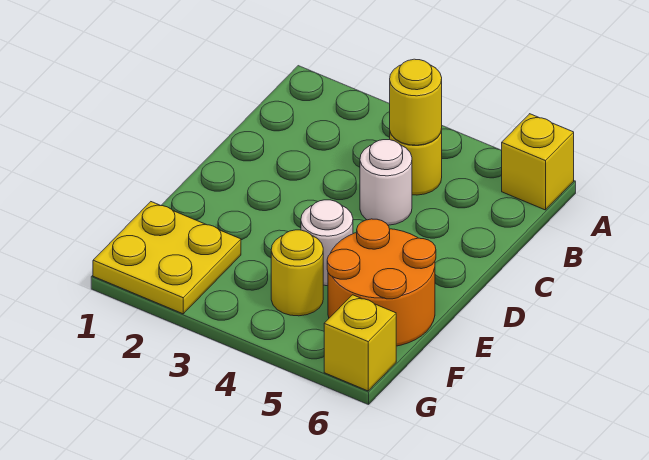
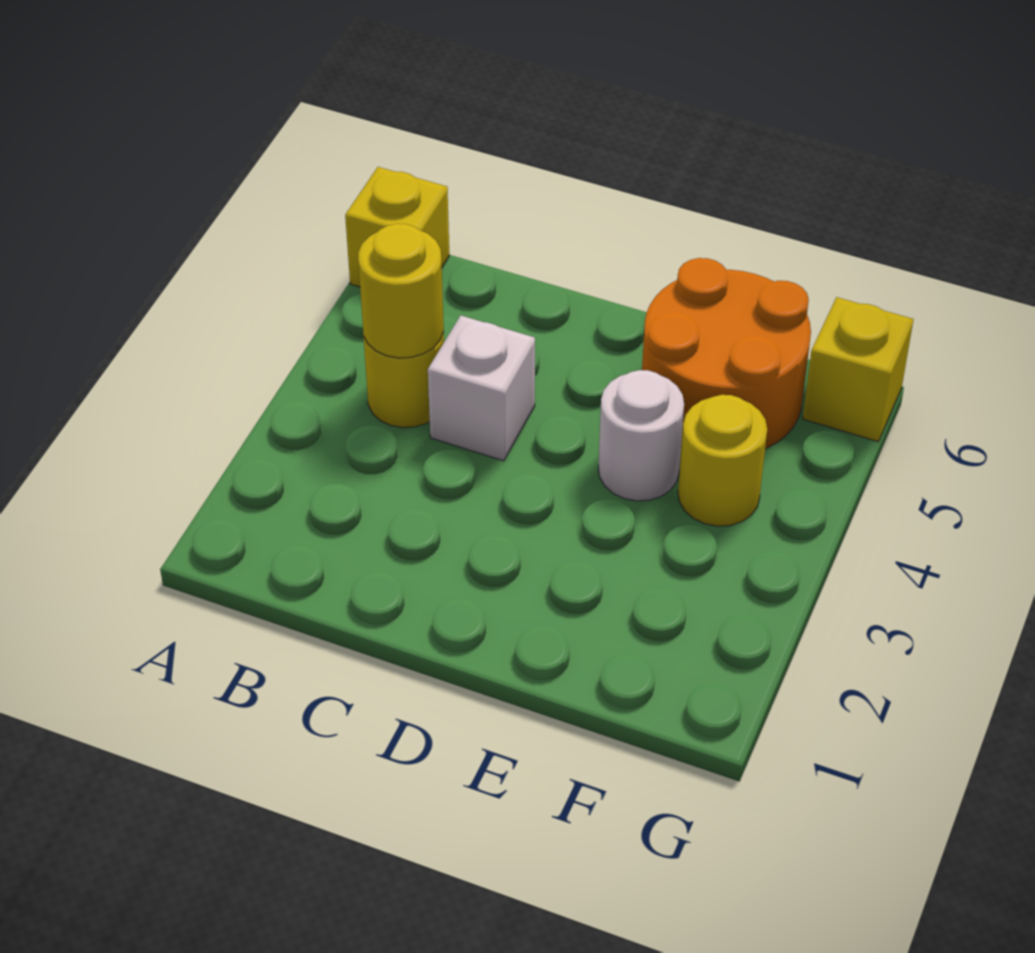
white round brick C4 level 1 -> white brick C4 level 1
yellow plate F1:G2 level 1 -> none

